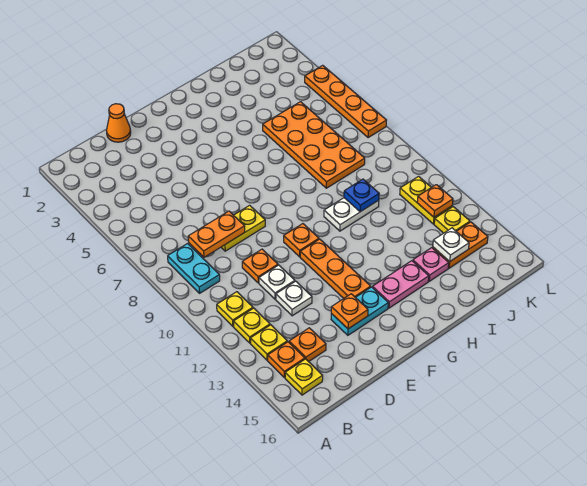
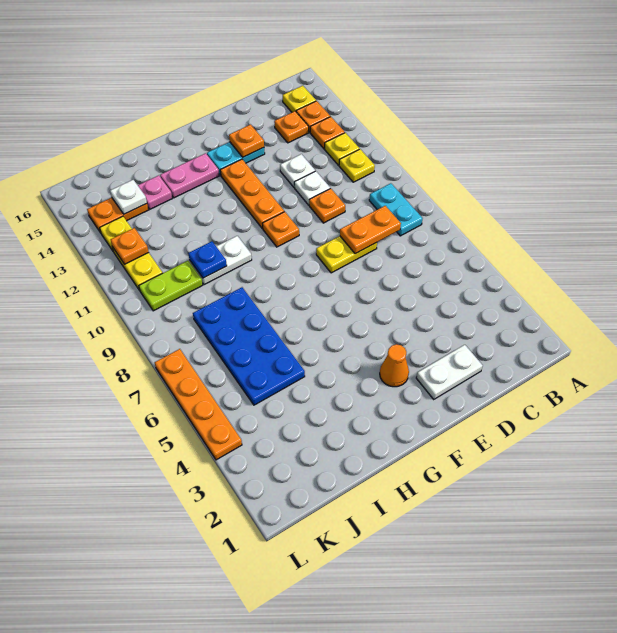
yellow plate B13 level 1 -> orange plate B13 level 1
orange cone D1 level 1 -> orange cone F3 level 1
none -> white plate D2:E2 level 1
orange plate I5:J8 level 1 -> blue plate I5:J8 level 1
none -> lime plate J10:K10 level 1

